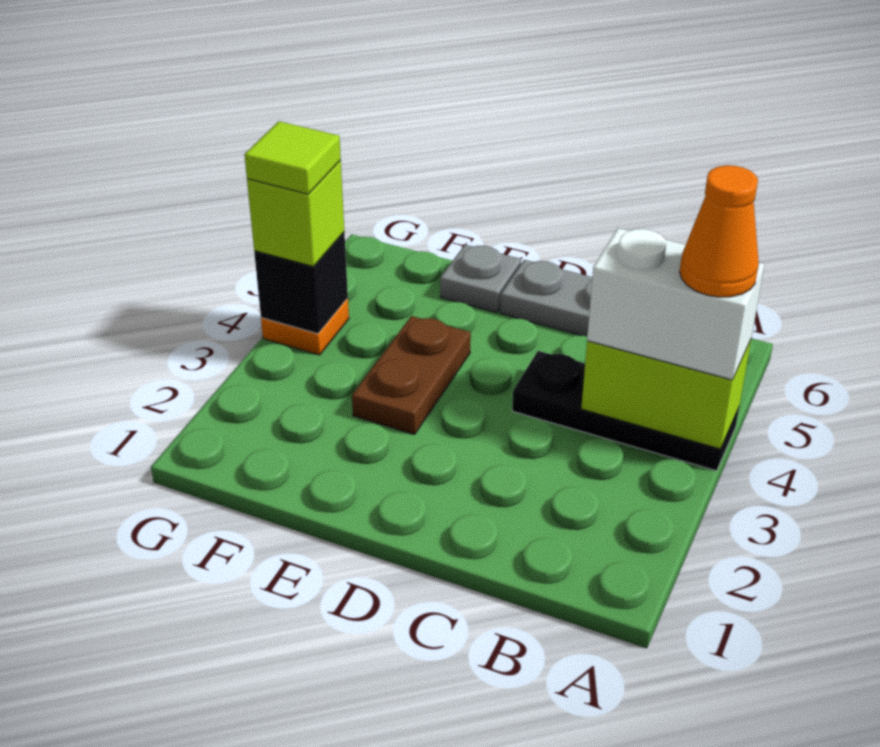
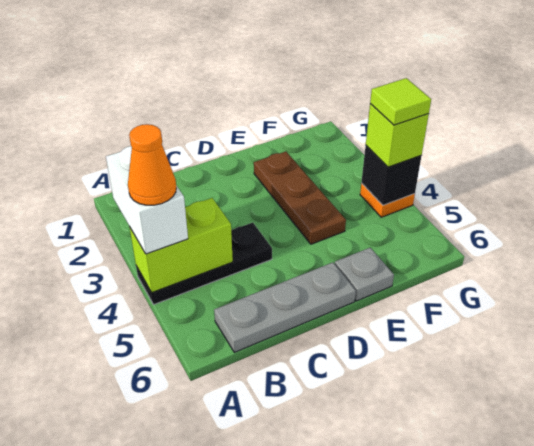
white brick A4:B4 level 3 -> white brick A3:A4 level 3
brown plate E3:E4 level 1 -> brown plate E2:E4 level 1

